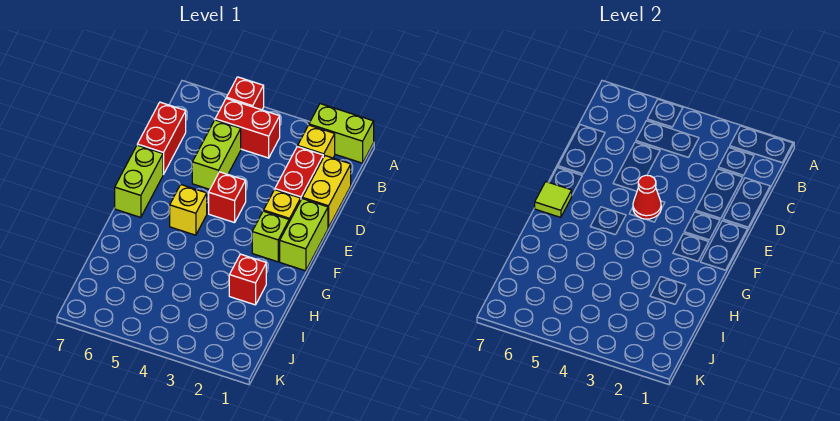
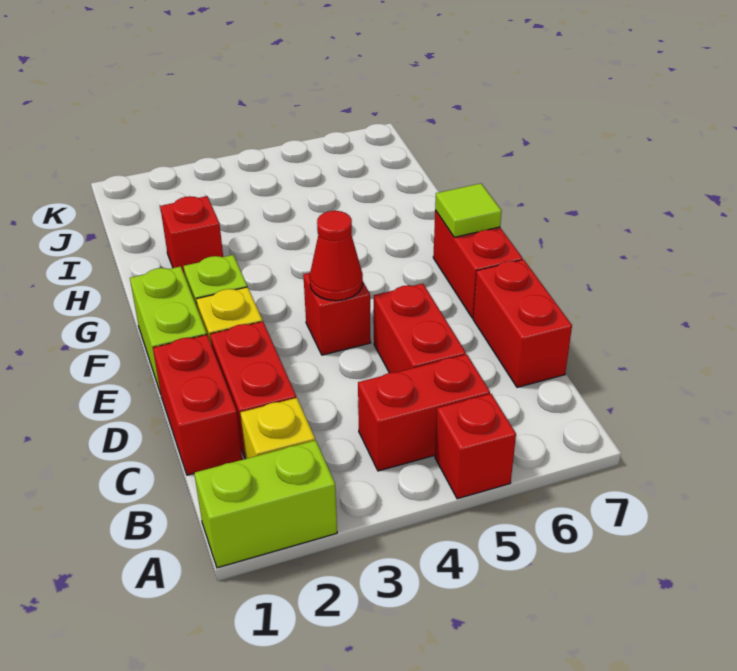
yellow brick C1:D1 level 1 -> red brick C1:D1 level 1
lime brick C5:D5 level 1 -> red brick C5:D5 level 1
lime brick E7:F7 level 1 -> red brick E7:F7 level 1
yellow brick F5 level 1 -> none

